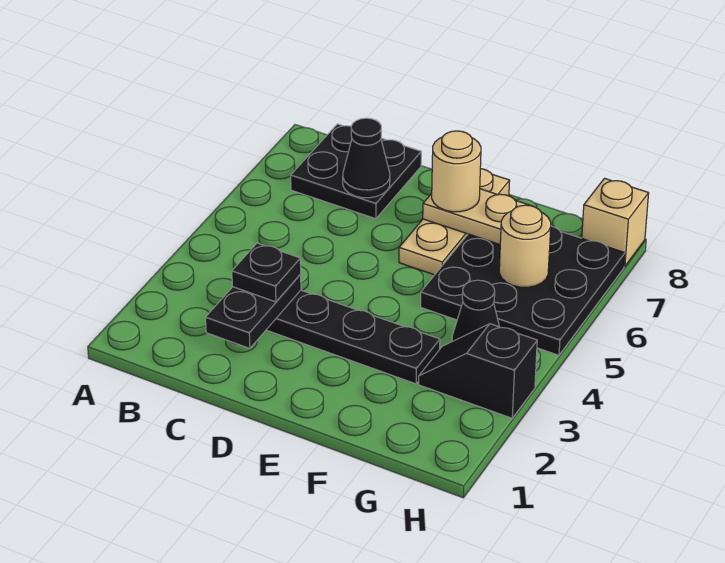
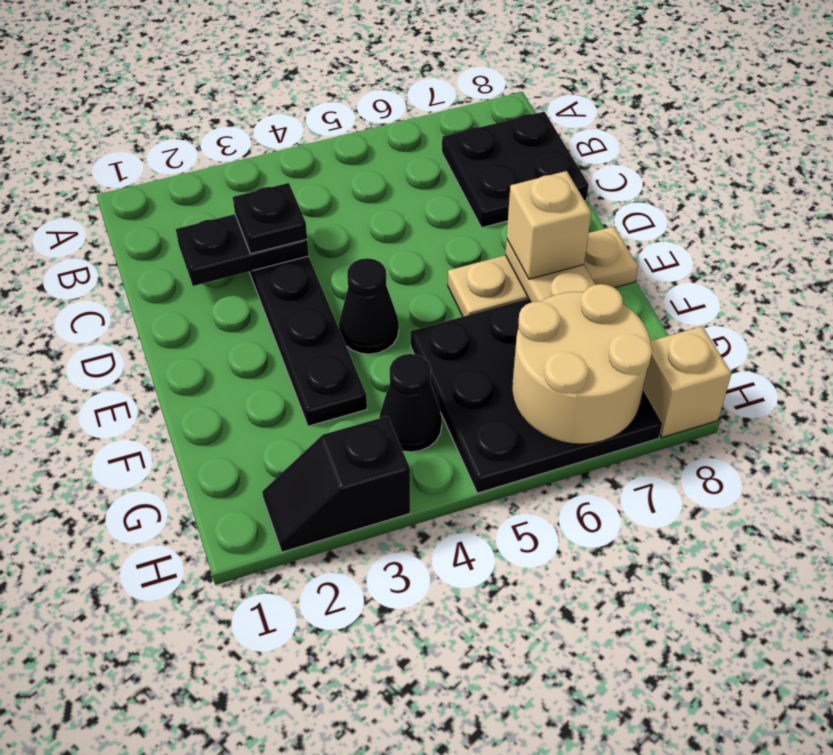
black cone C7 level 2 -> black cone E4 level 1
tan round brick E7 level 3 -> tan brick E7 level 3
black slope G3:H3 level 1 top H -> black slope H2:H3 level 1 top 3
tan round brick G6 level 2 -> tan round brick G6:H7 level 2

